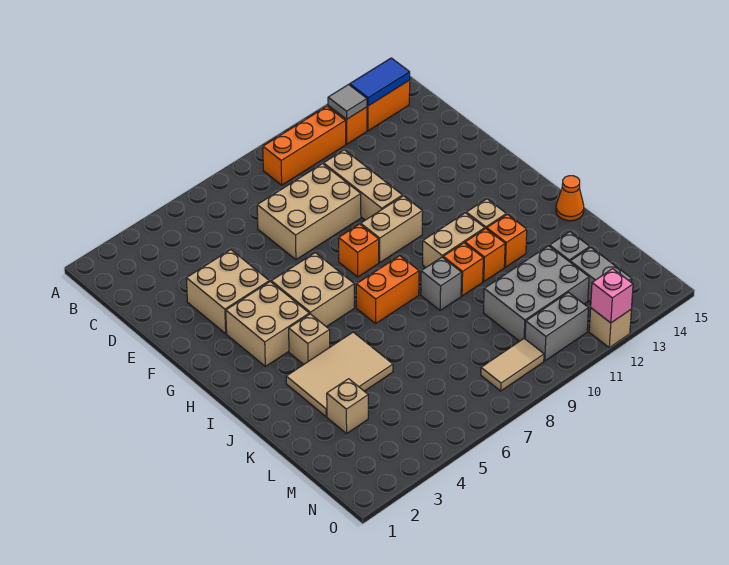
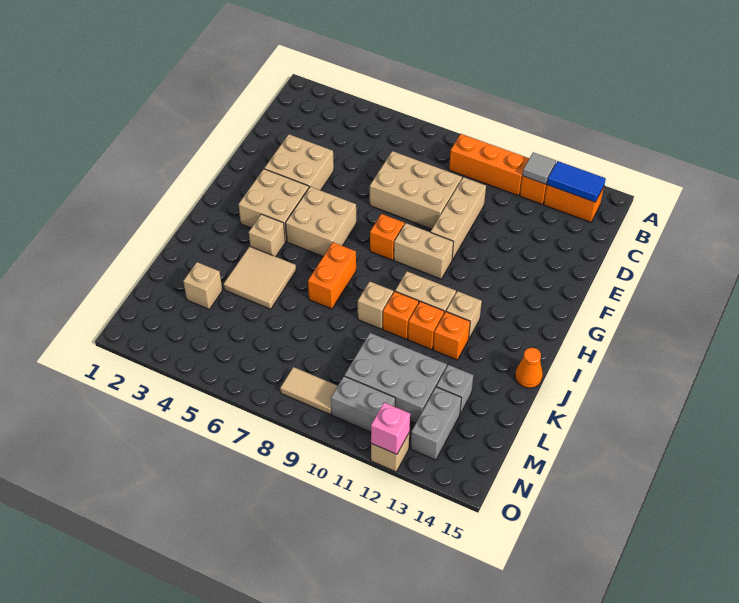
orange brick I7:I8 level 1 -> orange brick I7:J7 level 1
tan tile J3:K5 level 1 -> tan tile J4:K5 level 1
grey brick J9 level 1 -> tan brick J9 level 1

